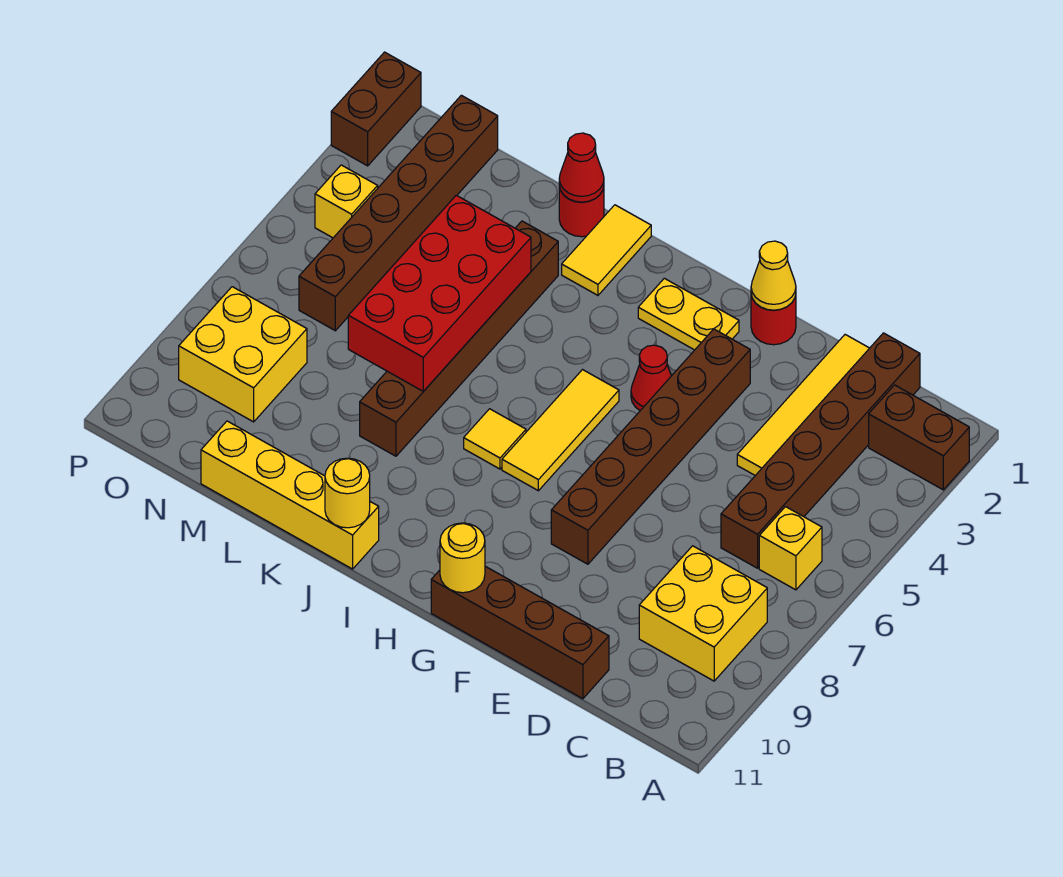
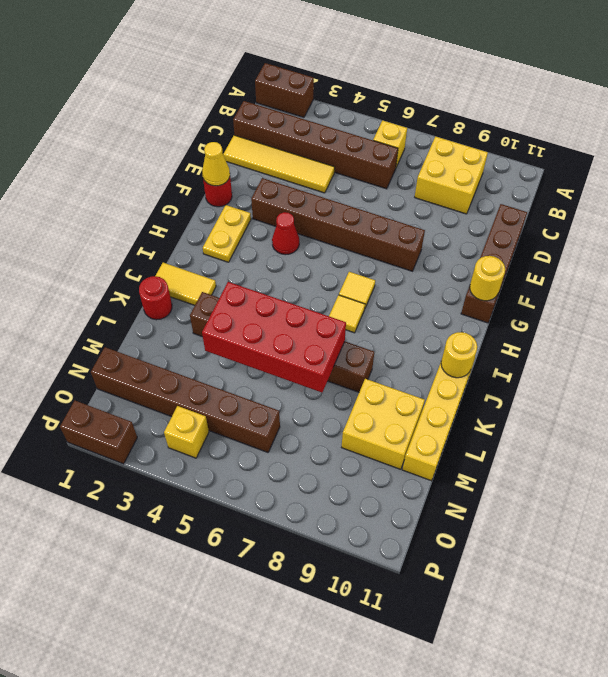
brown brick A2:B2 level 1 -> brown brick A1:A2 level 1
yellow tile H5:H7 level 1 -> yellow tile H7 level 1
red cone K1 level 2 -> none
yellow brick N8:O9 level 1 -> yellow brick L9:M10 level 1

